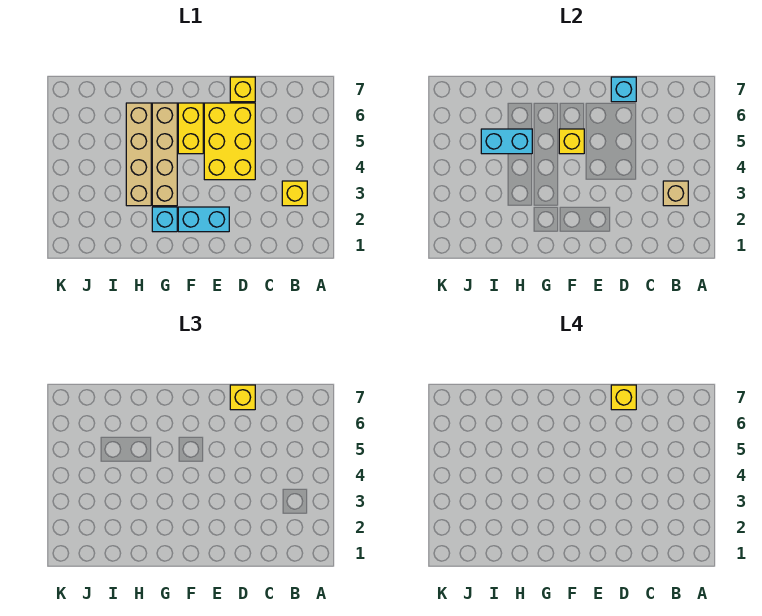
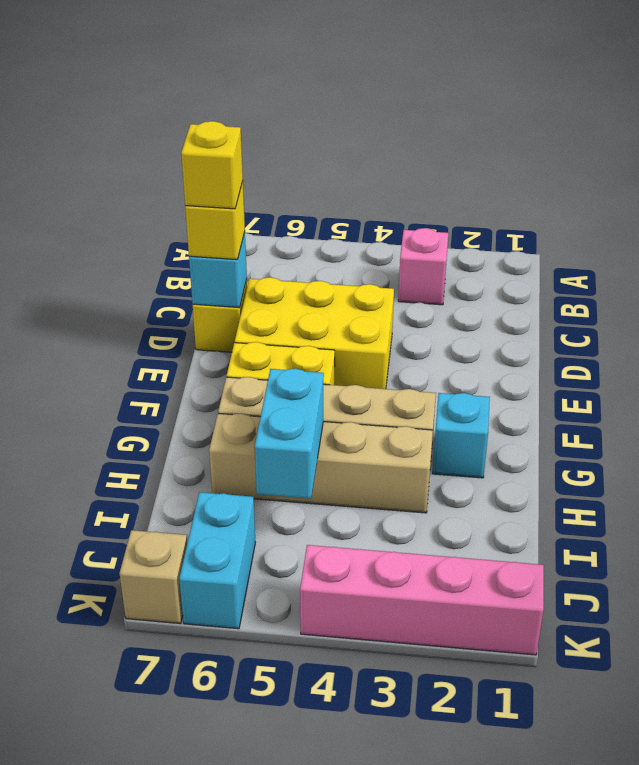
yellow brick B3 level 1 -> pink brick B3 level 1
tan brick B3 level 2 -> tan brick K7 level 1
cyan brick E2:F2 level 1 -> cyan brick J6:K6 level 1
yellow brick F5 level 2 -> none
none -> pink brick K1:K4 level 1

